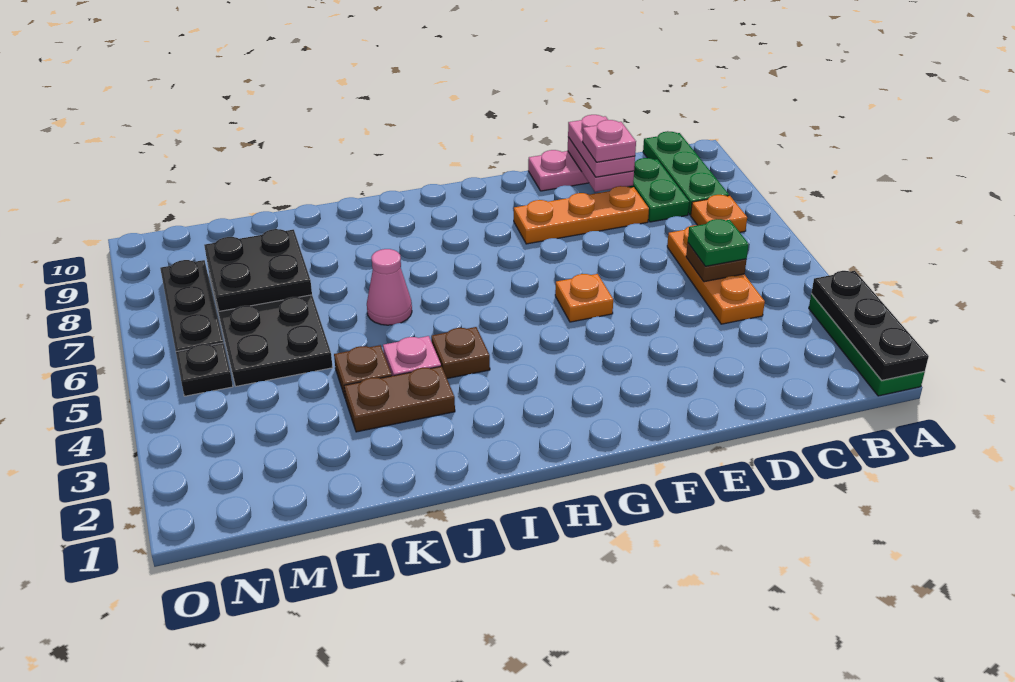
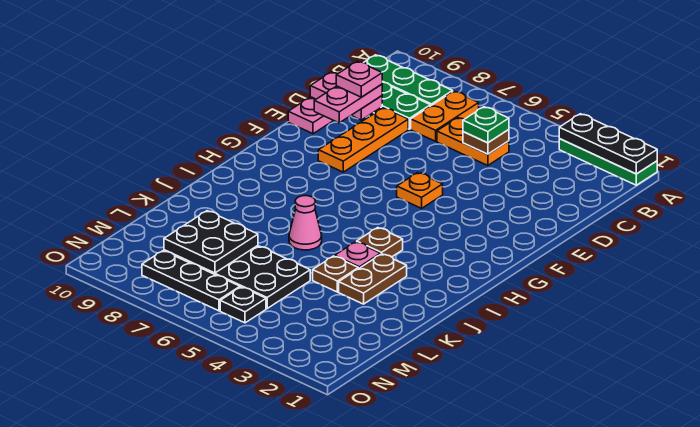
orange plate B7 level 1 -> orange plate B7:C7 level 1
orange plate C4:C6 level 1 -> orange plate C5:C6 level 1
pink plate D9:D10 level 3 -> pink plate D9:E9 level 3

